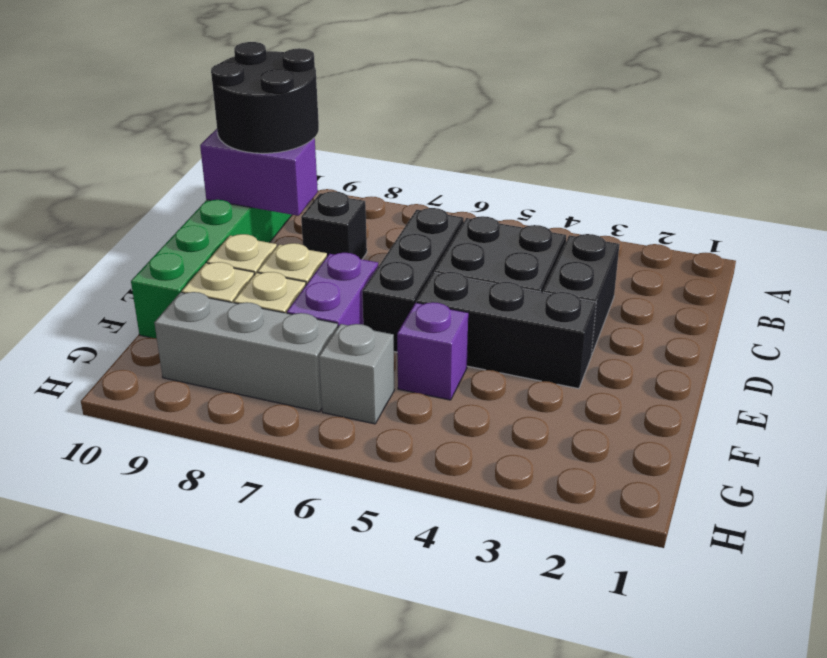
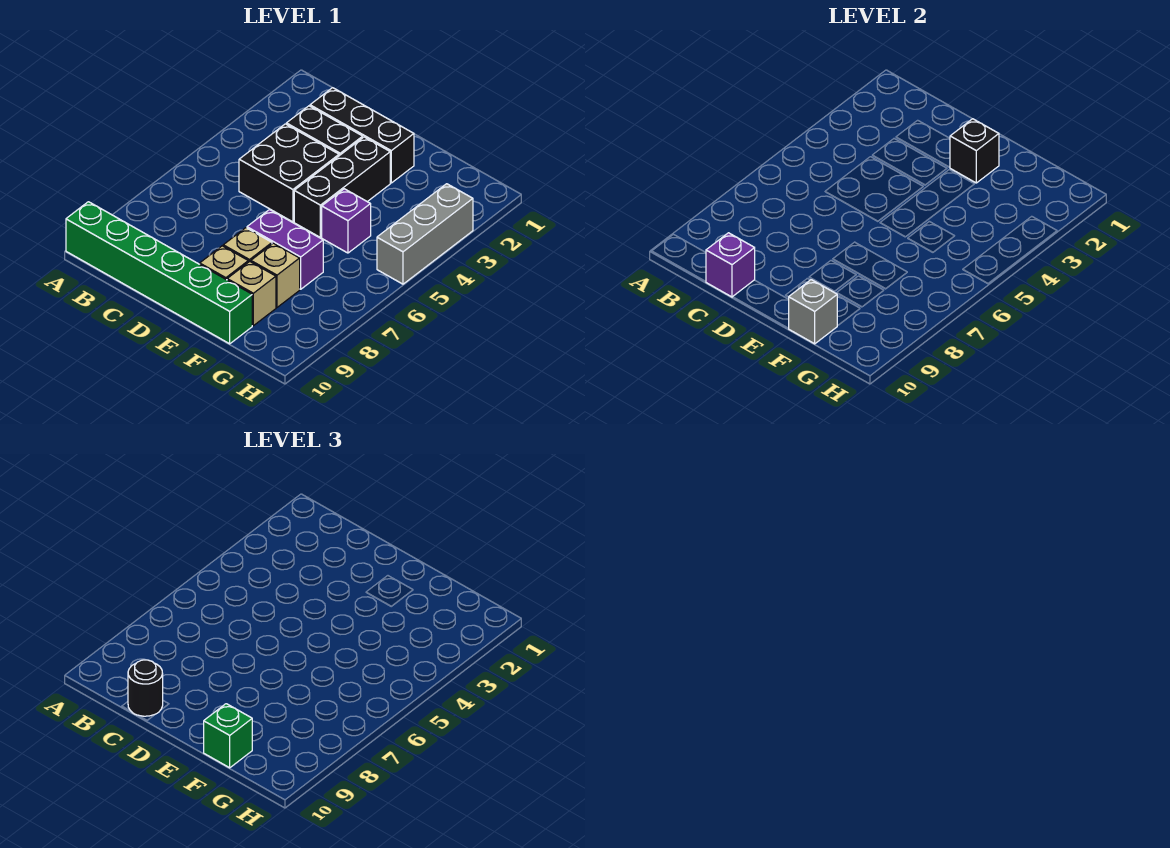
black round brick B9:C10 level 3 -> black round brick C10 level 3
black brick C6:E6 level 1 -> black brick C2:E2 level 1
black brick C8 level 1 -> black brick E2 level 2
purple brick C9:C10 level 2 -> purple brick C10 level 2
none -> green brick F10 level 3
grey brick G6 level 1 -> grey brick F10 level 2
grey brick G7:G9 level 1 -> grey brick H3:H5 level 1

